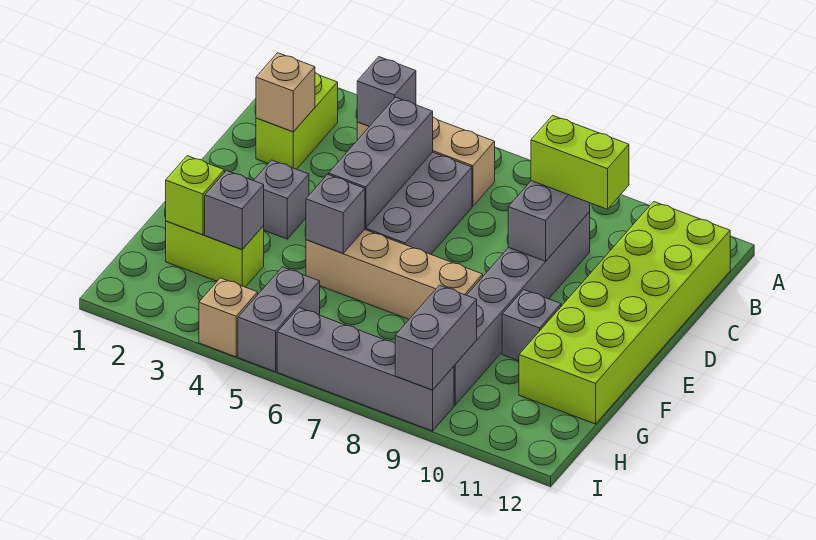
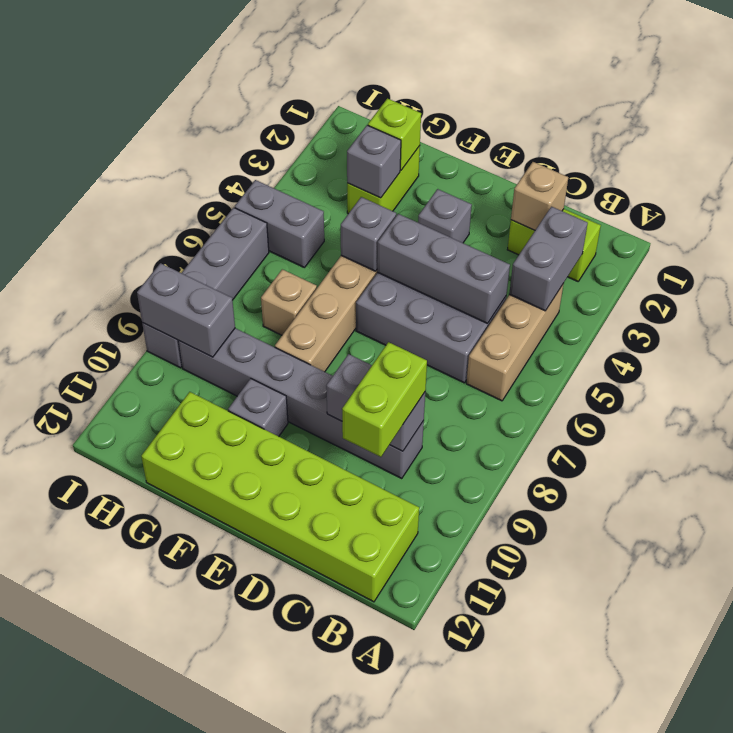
grey brick B4 level 2 -> grey brick B3:B4 level 2
tan brick I4 level 1 -> tan brick G7 level 1

